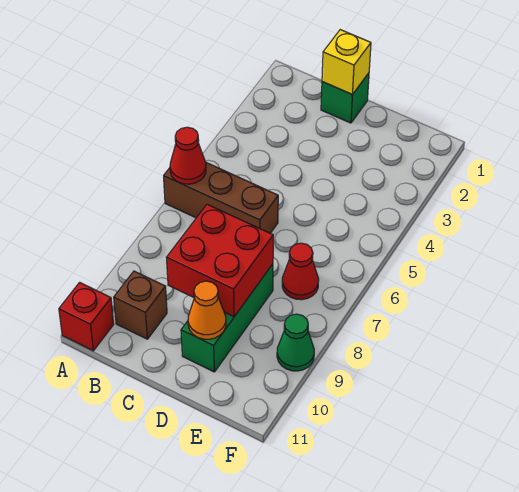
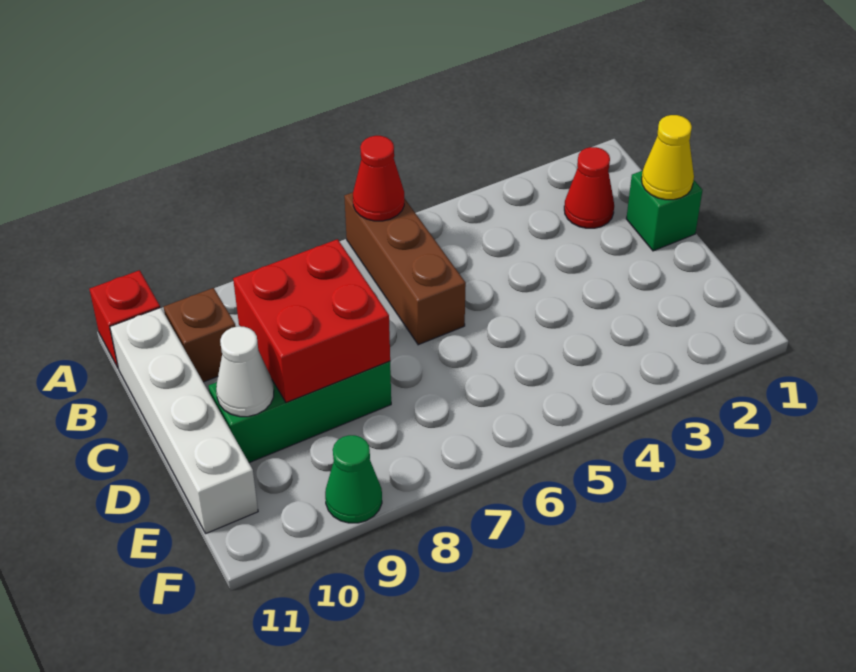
none -> white brick B11:E11 level 1
yellow brick C1 level 2 -> yellow cone C1 level 2
orange cone D10 level 2 -> white cone D10 level 2
red cone E7 level 1 -> red cone B2 level 1

